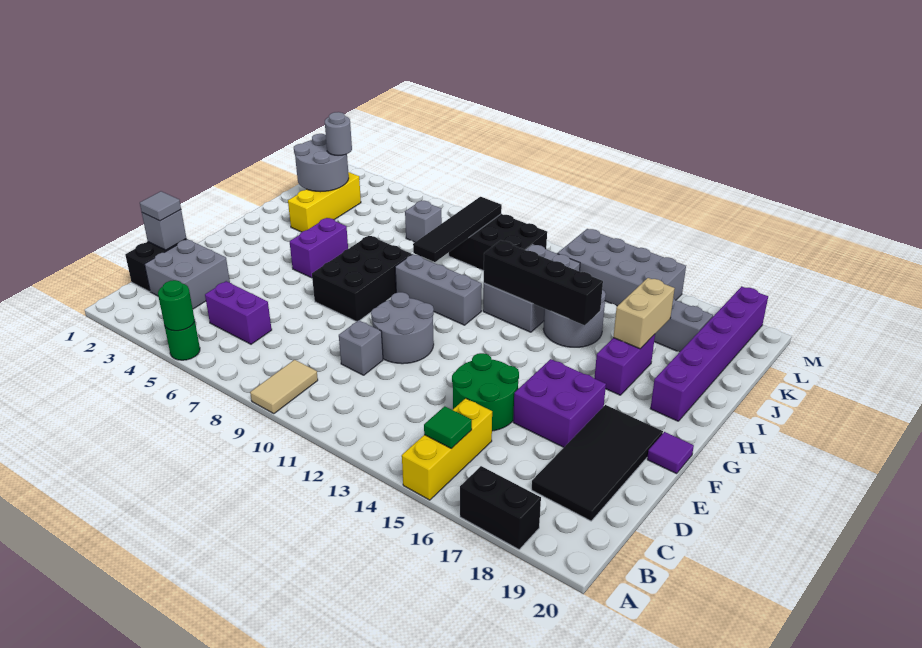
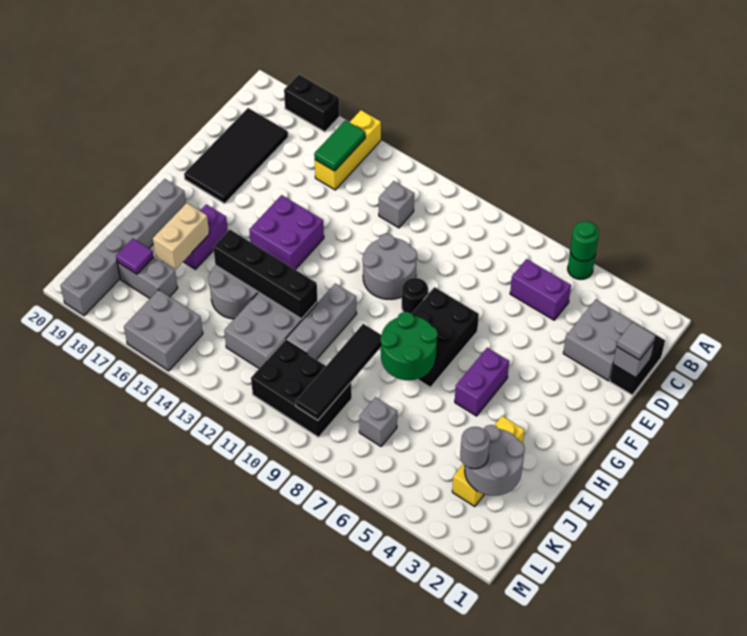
tan tile A9:B9 level 1 -> none
green tile B15 level 2 -> green tile B15:C15 level 2
grey brick D10 level 1 -> grey brick C12 level 1
green round brick D14:E15 level 1 -> green round brick H7:I8 level 2
purple brick E16:F17 level 1 -> purple brick F14:G15 level 1
none -> black round brick F9 level 1
purple tile F20 level 1 -> purple tile K18 level 2
grey brick H9:H11 level 1 -> grey brick H11:J11 level 1
purple brick H19:M19 level 1 -> grey brick H19:M19 level 1
grey brick L13:M16 level 1 -> grey brick L15:M16 level 1

